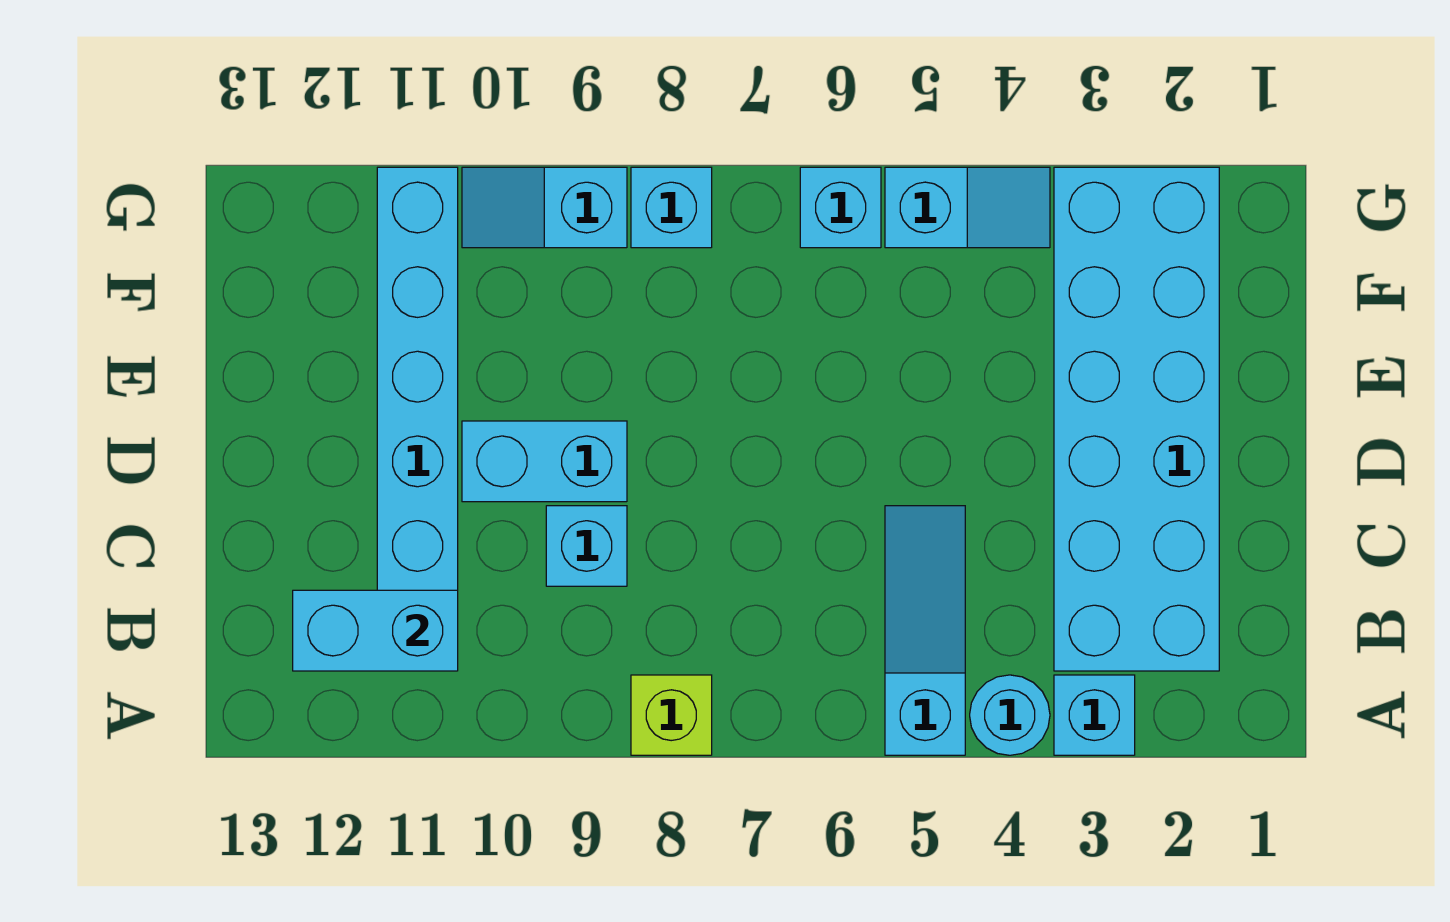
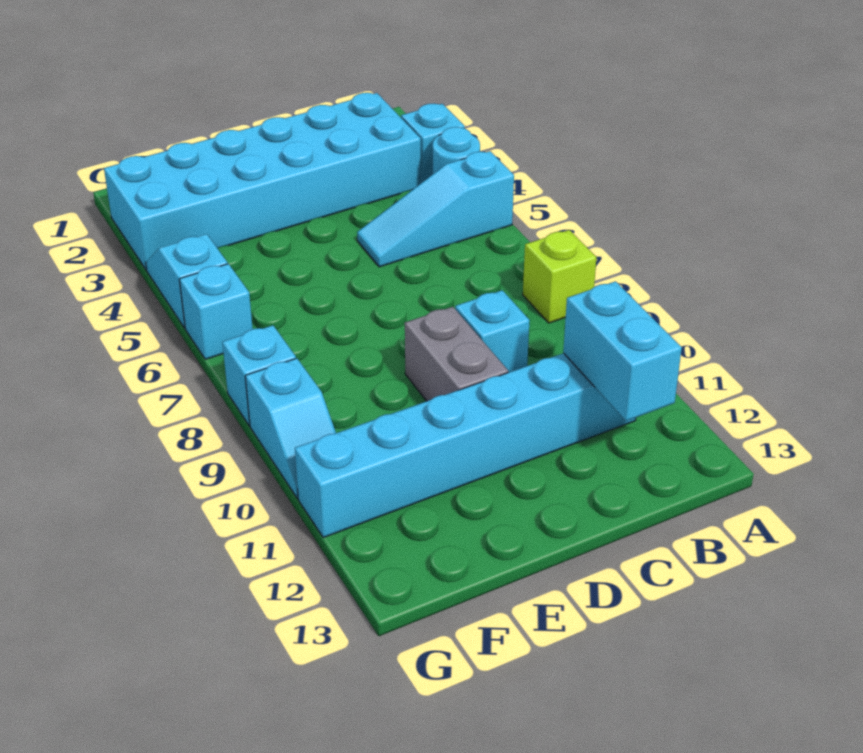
cyan brick D9:D10 level 1 -> grey brick D9:D10 level 1

